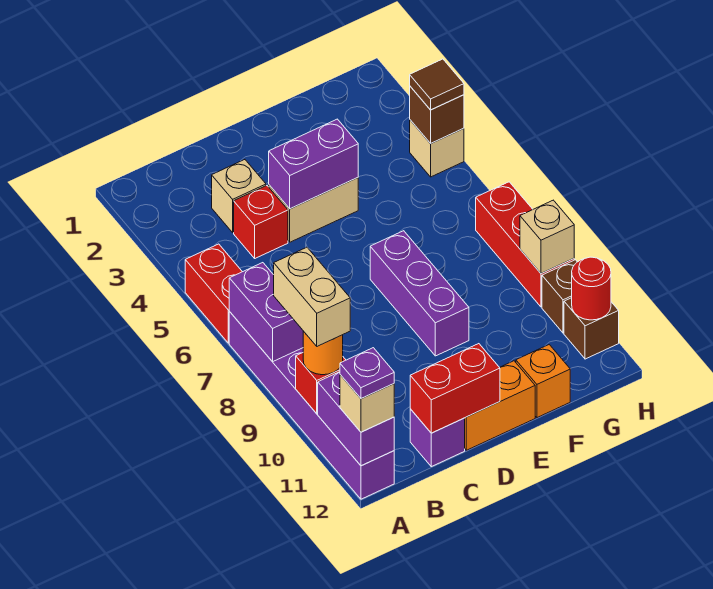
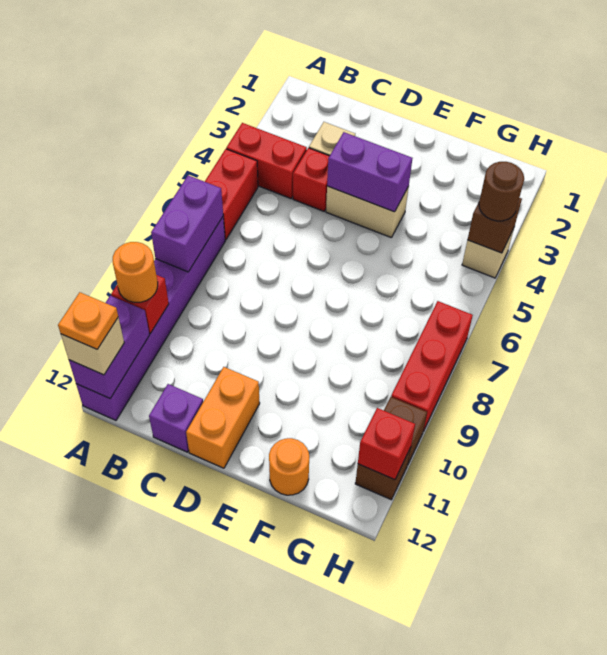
tan brick A9:A10 level 4 -> none
purple plate A12 level 4 -> orange plate A12 level 4
red brick C12:D12 level 2 -> red brick A4:B4 level 1
orange brick D12:E12 level 1 -> orange brick D11:D12 level 1
purple brick E7:E9 level 1 -> none
orange brick F12 level 1 -> orange round brick F12 level 1
brown tile H4 level 3 -> brown round brick H4 level 3
tan brick H9 level 2 -> none
red round brick H11 level 2 -> red brick H11 level 2

